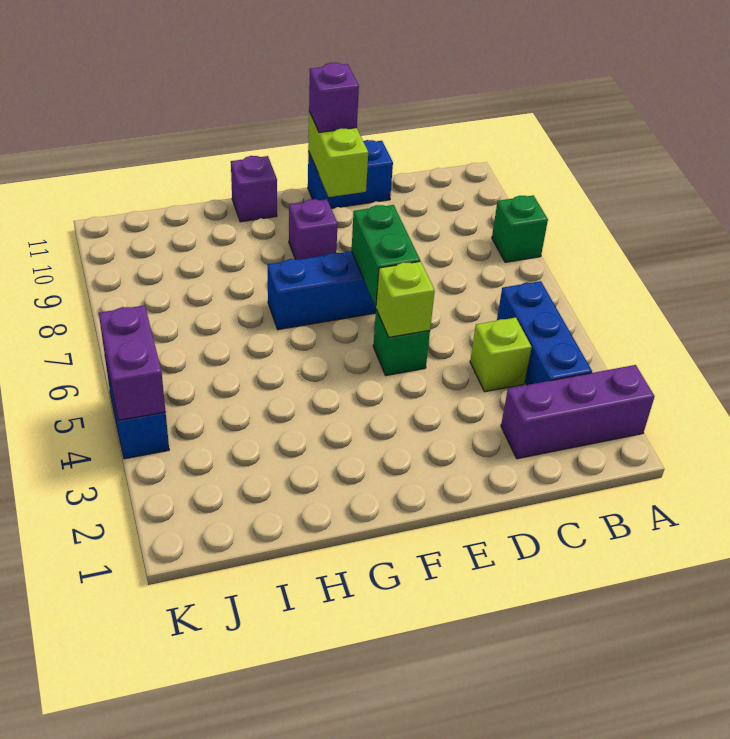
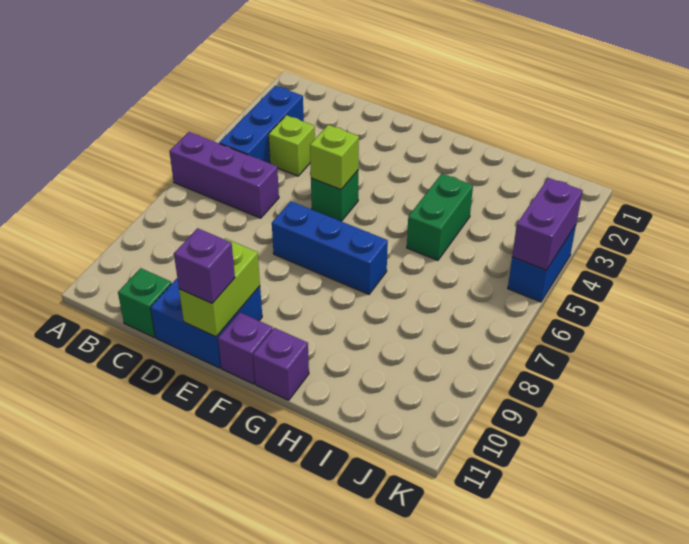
purple brick A2:C2 level 1 -> purple brick A6:C6 level 1
green brick A8 level 1 -> green brick C11 level 1
blue brick D11:E11 level 1 -> blue brick D10:E11 level 1
green brick E6:E7 level 2 -> green brick H4:H5 level 1
purple brick F9 level 1 -> purple brick F11 level 1

